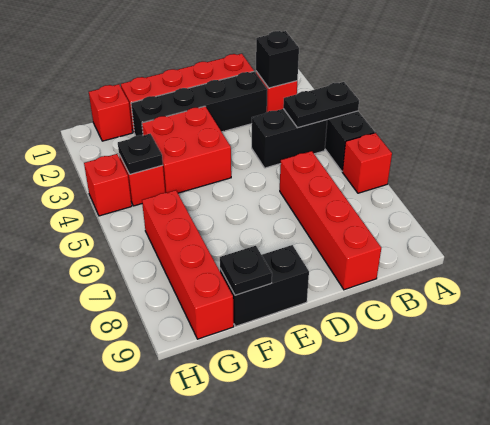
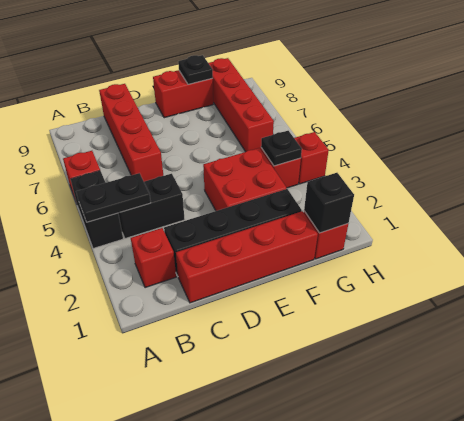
black brick B2 level 2 -> black brick G1 level 2
black brick E9:F9 level 1 -> red brick E9:F9 level 1

